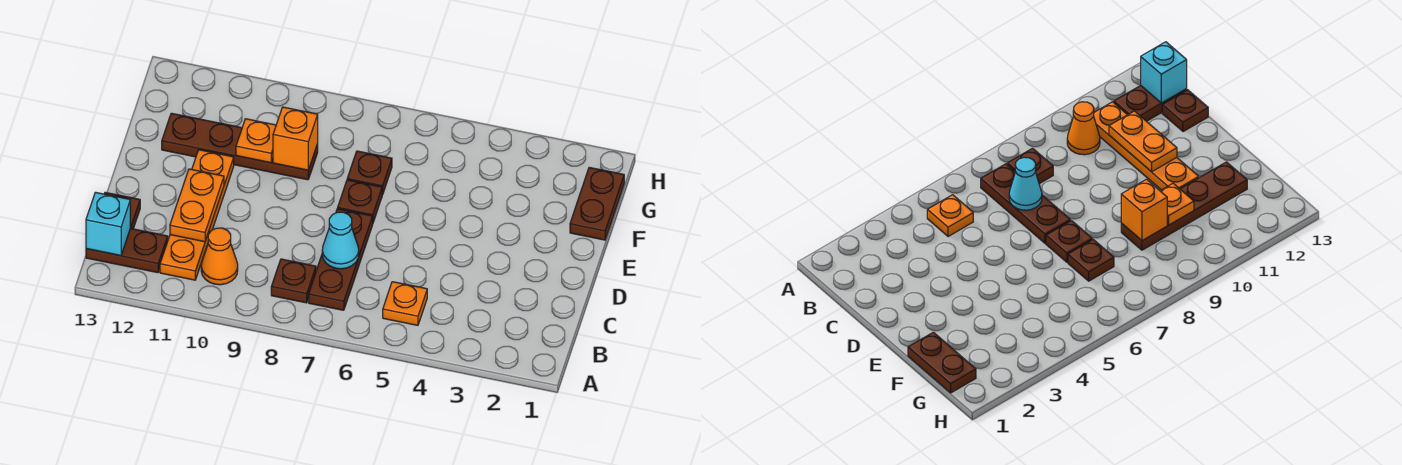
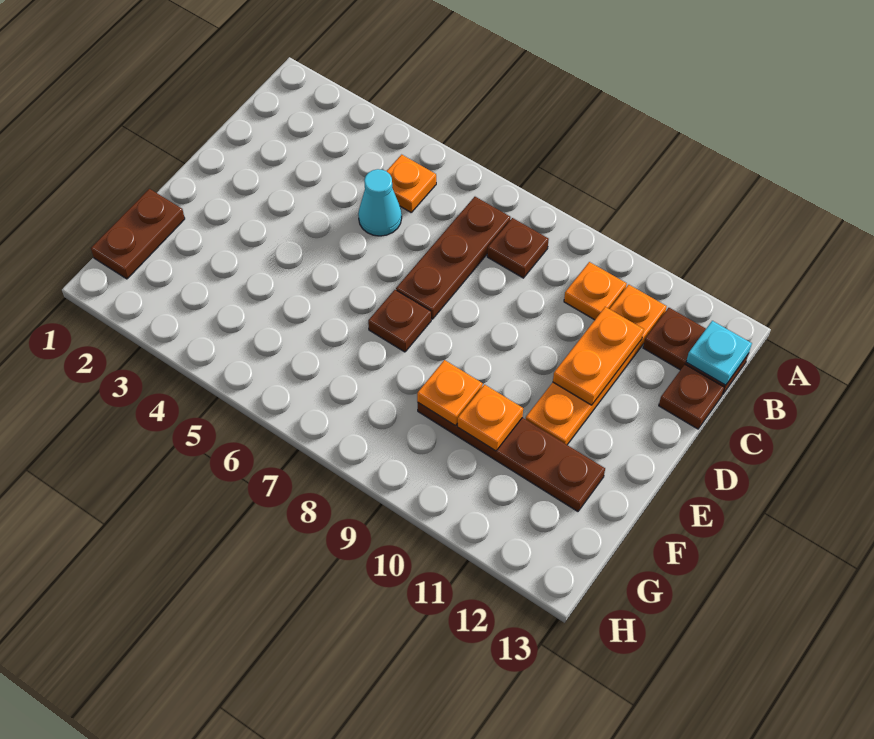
orange cone B10 level 1 -> orange plate B10 level 1
cyan brick B13 level 2 -> cyan plate B13 level 2
cyan cone C7 level 2 -> cyan cone C5 level 1
brown plate F7 level 1 -> none
orange brick F9 level 2 -> orange plate F9 level 2

